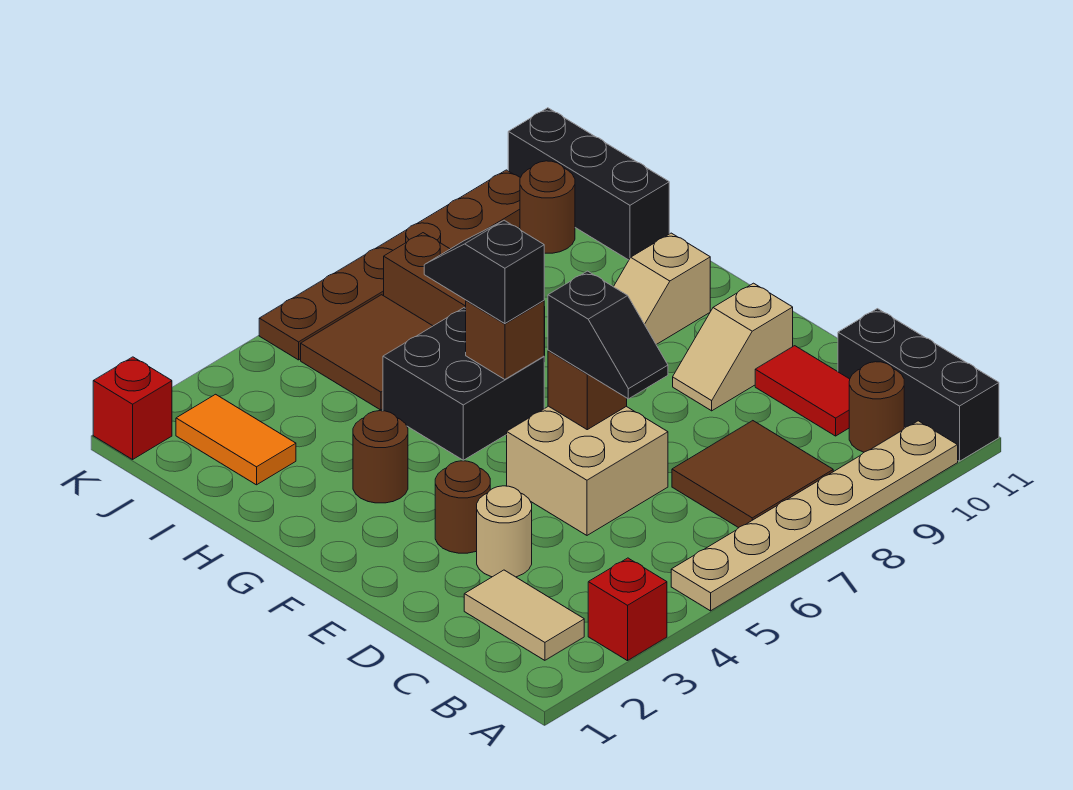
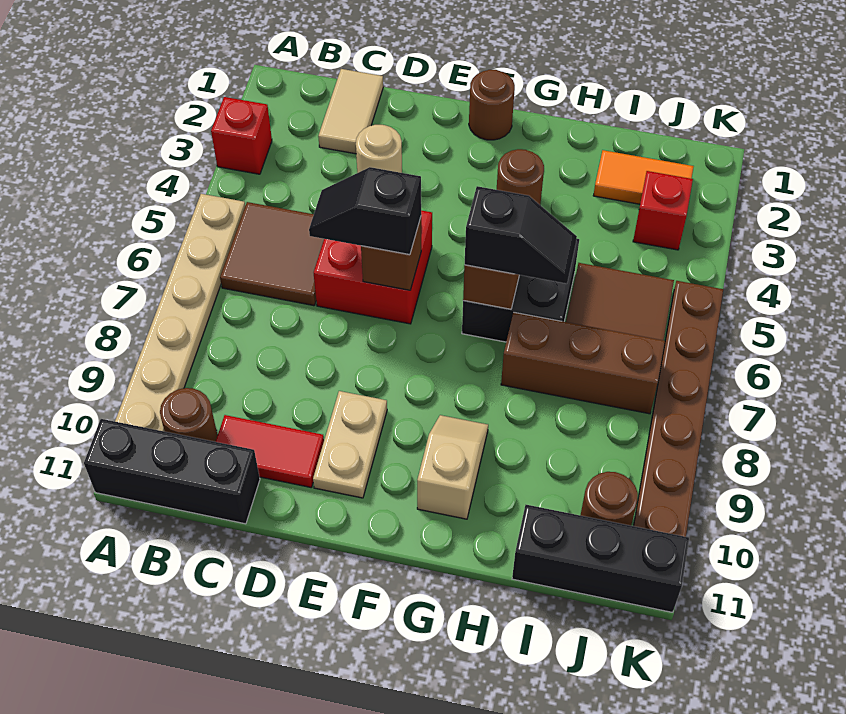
tan tile B2:C2 level 1 -> tan tile C1:C2 level 1
brown tile B7:C8 level 1 -> brown tile B5:C6 level 1
tan brick D5:E6 level 1 -> red brick D5:E6 level 1
brown round brick E3 level 1 -> brown round brick F1 level 1
tan slope E9:E10 level 1 top 10 -> tan plate E9:E10 level 1
red brick K1 level 1 -> red brick J3 level 1

